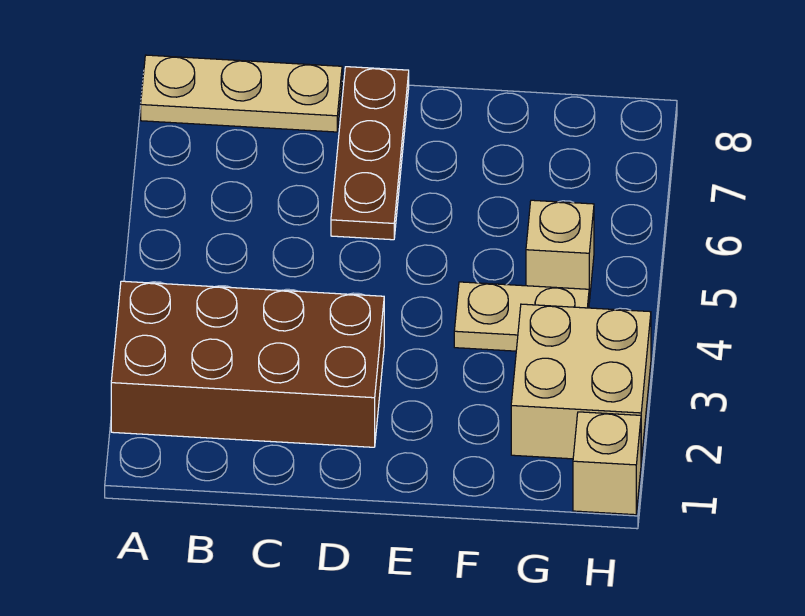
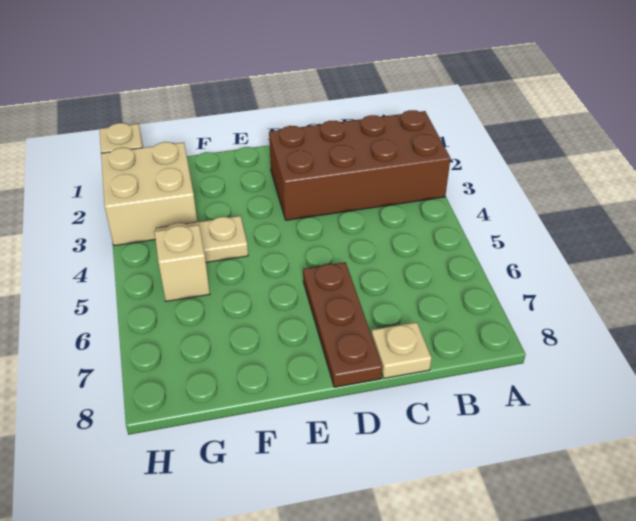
tan plate A8:C8 level 1 -> tan plate C8 level 1

